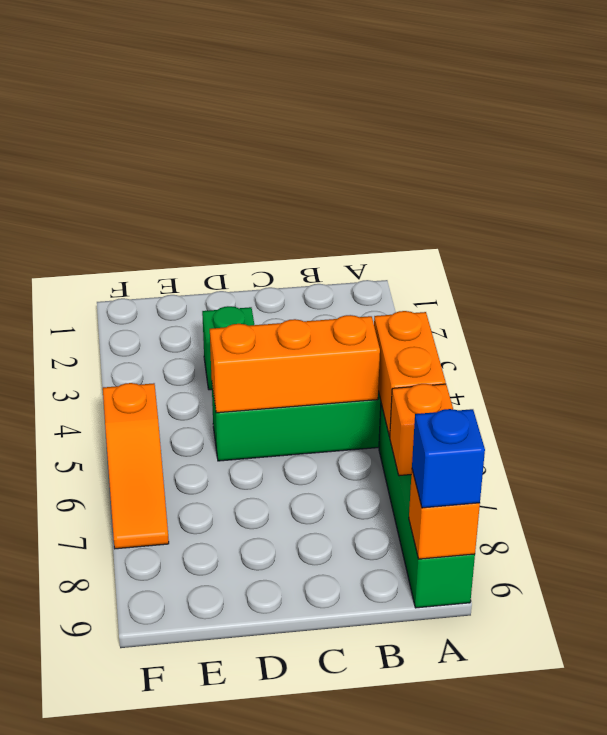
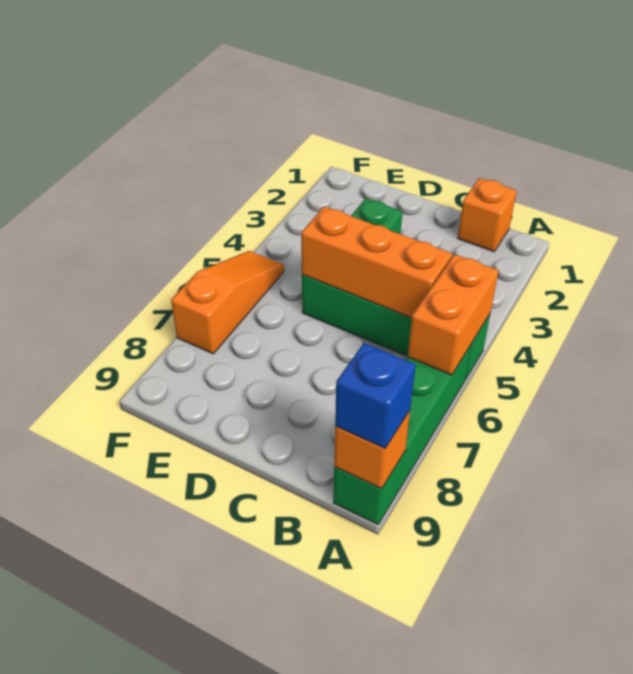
orange brick A7 level 2 -> orange brick B1 level 1
orange slope F5:F7 level 1 top 5 -> orange slope F5:F7 level 1 top 7

